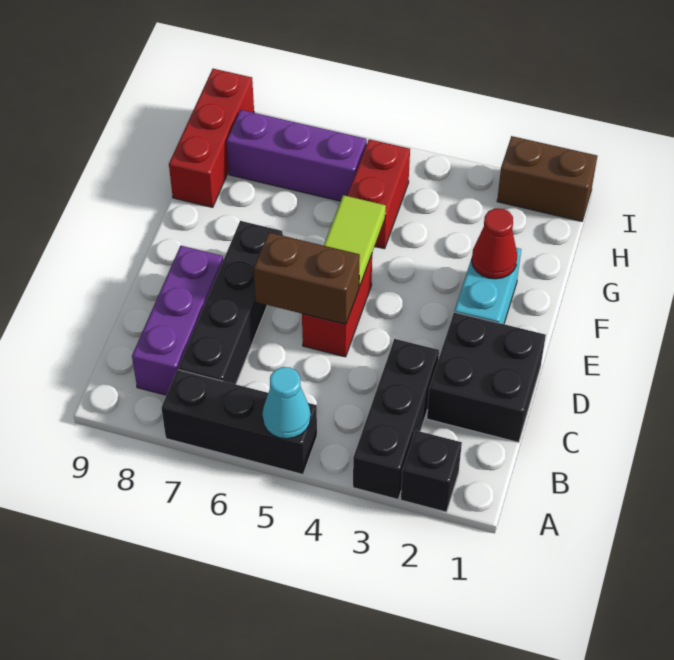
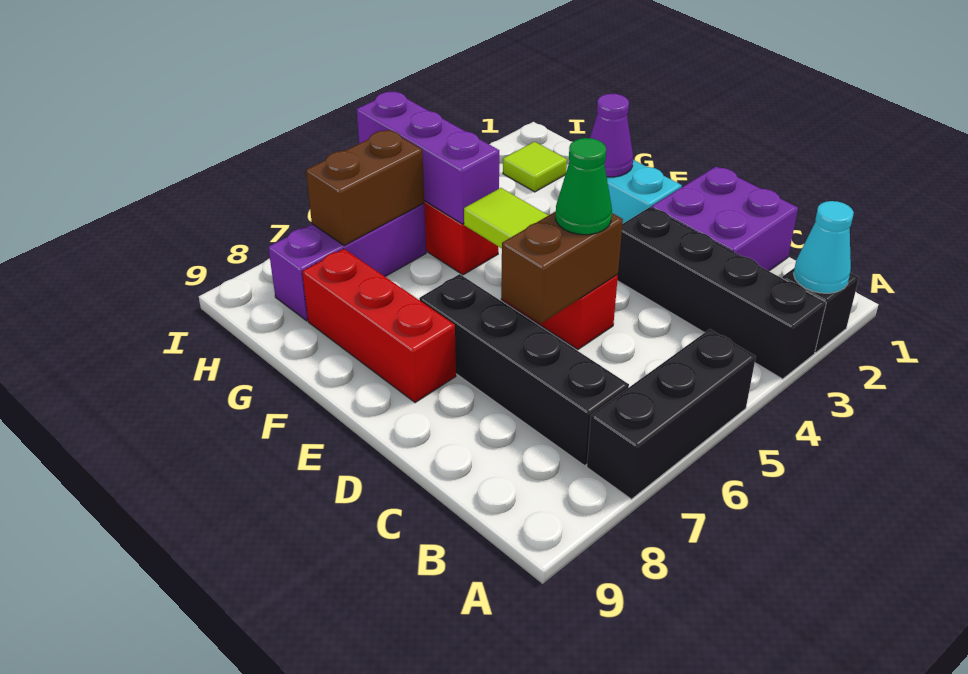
black brick A3:C3 level 1 -> black brick A3:D3 level 1
cyan cone A5 level 2 -> cyan cone A2 level 2
purple brick B8:D8 level 1 -> purple brick G5:I5 level 2
black brick C1:D2 level 1 -> purple brick C1:D2 level 1
none -> green cone D5 level 3
red cone F2 level 2 -> purple cone F2 level 2
red brick G9:I9 level 1 -> red brick E8:G8 level 1
none -> lime tile H2 level 1
brown brick I1:I2 level 1 -> brown brick H6:H7 level 2

